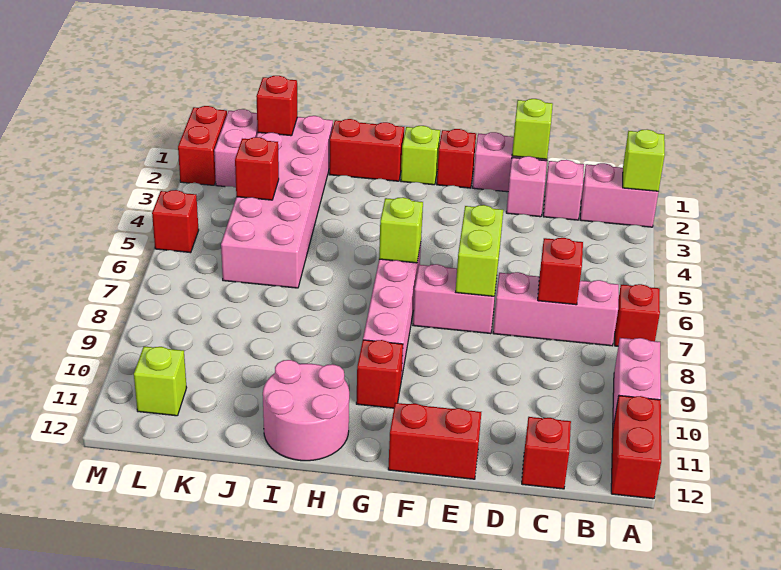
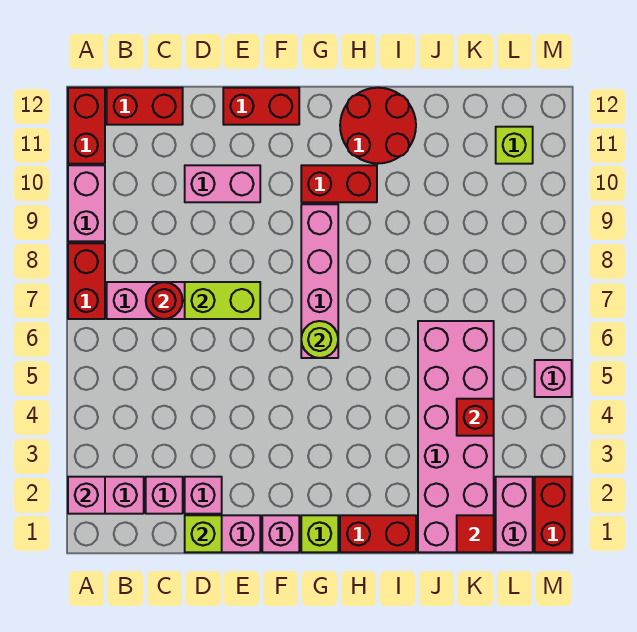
lime brick A2 level 2 -> pink brick A2 level 2
red brick A7 level 1 -> red brick A7:A8 level 1
red brick C7 level 2 -> red round brick C7 level 2
red brick C12 level 1 -> red brick B12:C12 level 1
lime brick E6:E7 level 2 -> lime brick D7:E7 level 2
pink brick E7:F7 level 1 -> pink brick D10:E10 level 1
red brick F1 level 1 -> pink brick F1 level 1
lime brick G6 level 2 -> lime round brick G6 level 2
red brick G10 level 1 -> red brick G10:H10 level 1
pink round brick H11:I12 level 1 -> red round brick H11:I12 level 1
red brick K1 level 2 -> red tile K1 level 2
red brick M5 level 1 -> pink brick M5 level 1

